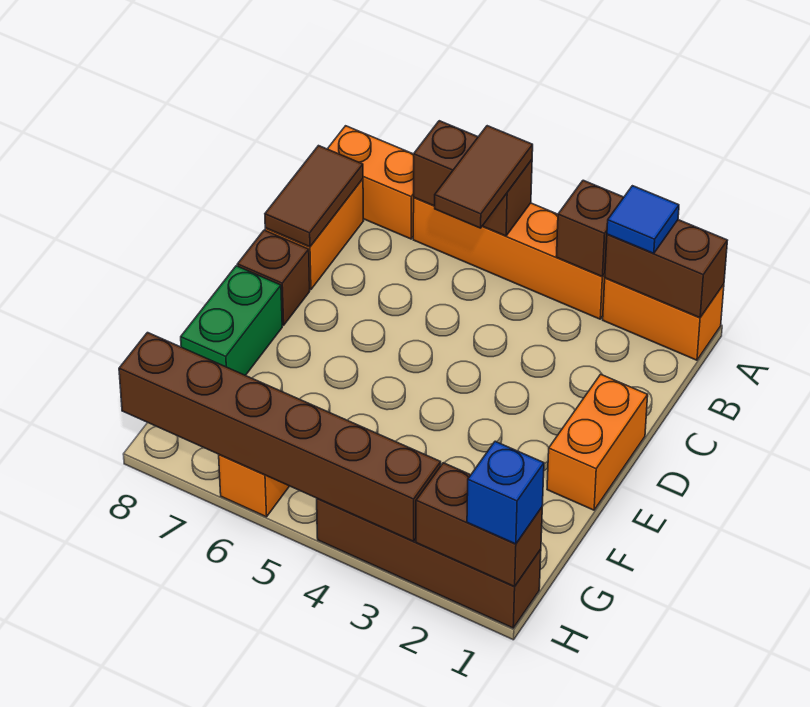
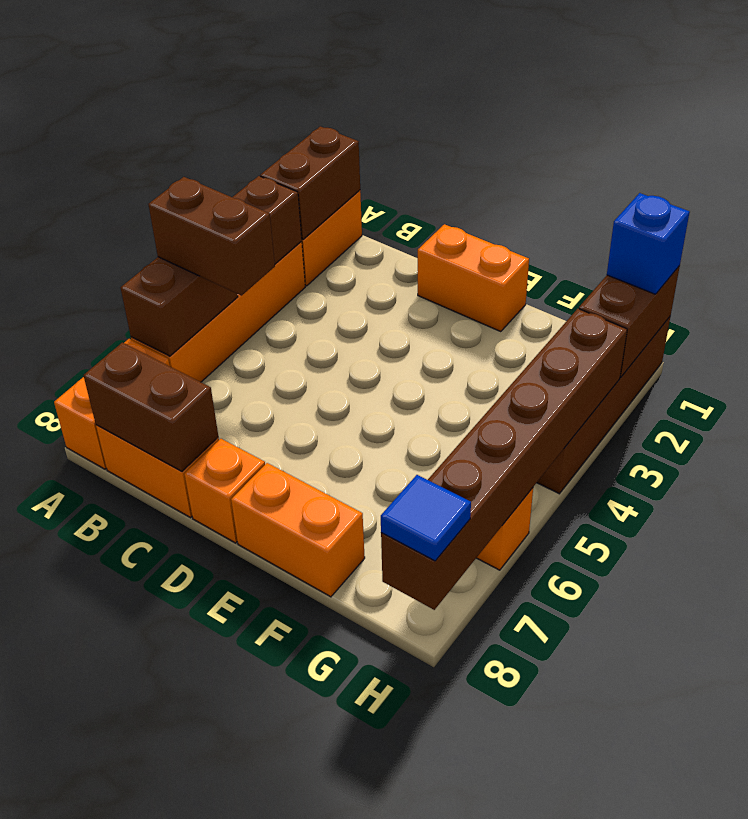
blue tile A2 level 3 -> blue tile H8 level 3
brown tile A5:B5 level 3 -> brown brick A5:B5 level 3
brown tile B8:C8 level 2 -> brown brick B8:C8 level 2
brown brick D8 level 1 -> orange brick D8 level 1
green brick E8:F8 level 1 -> orange brick E8:F8 level 1

